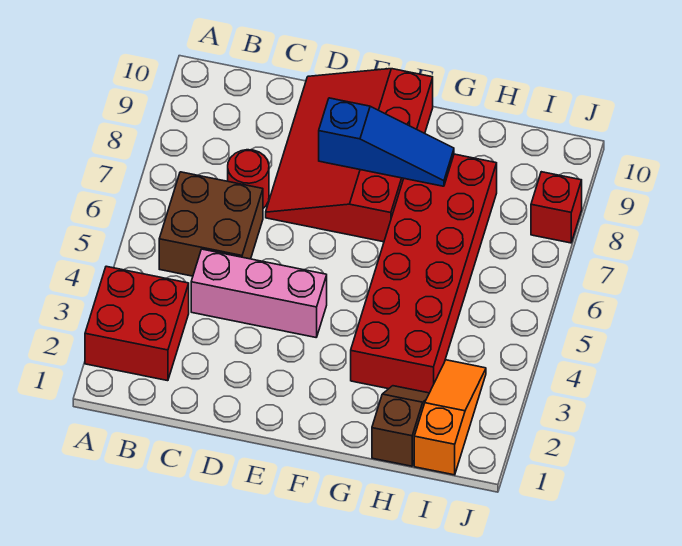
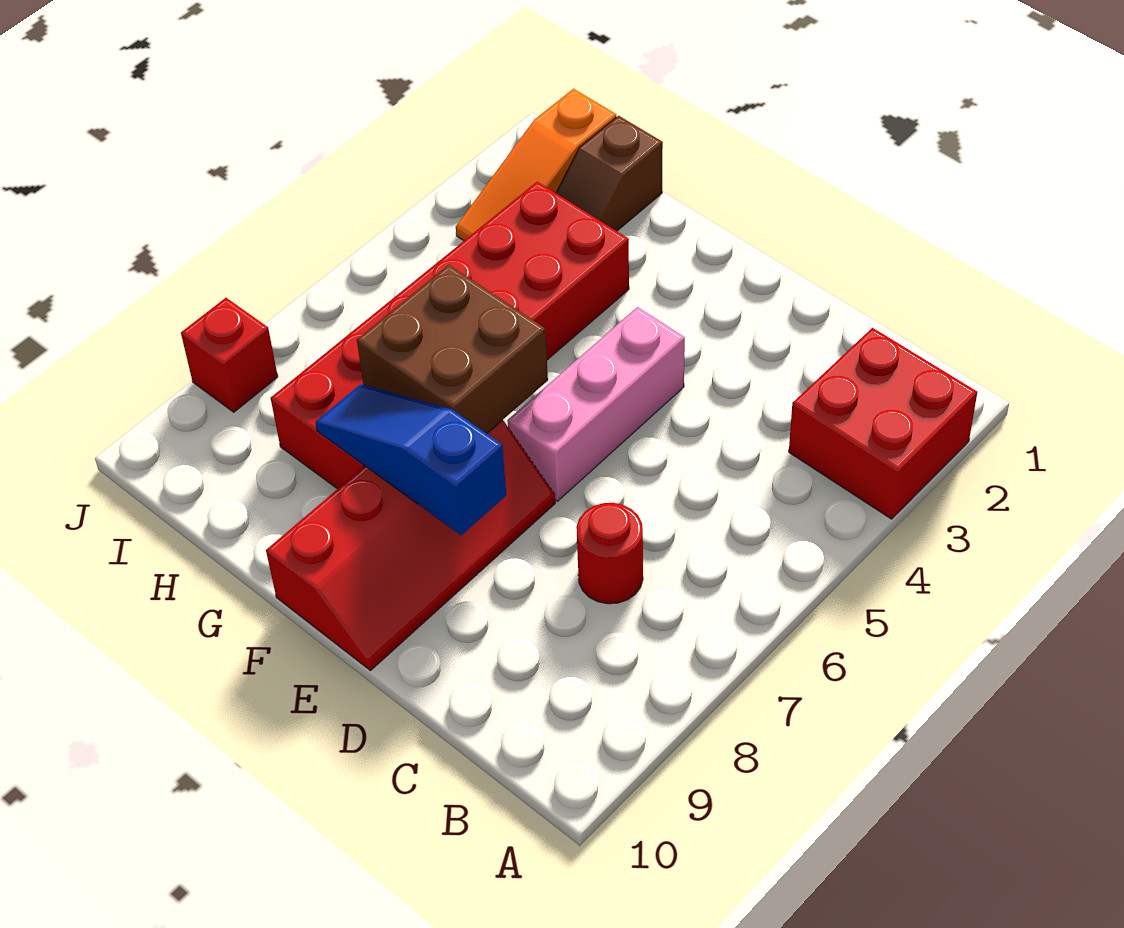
brown brick B5:C6 level 1 -> brown brick F6:G7 level 2
pink brick C4:E4 level 1 -> pink brick E4:E6 level 1
red slope D7:F10 level 1 top F -> red slope E7:F10 level 1 top F

